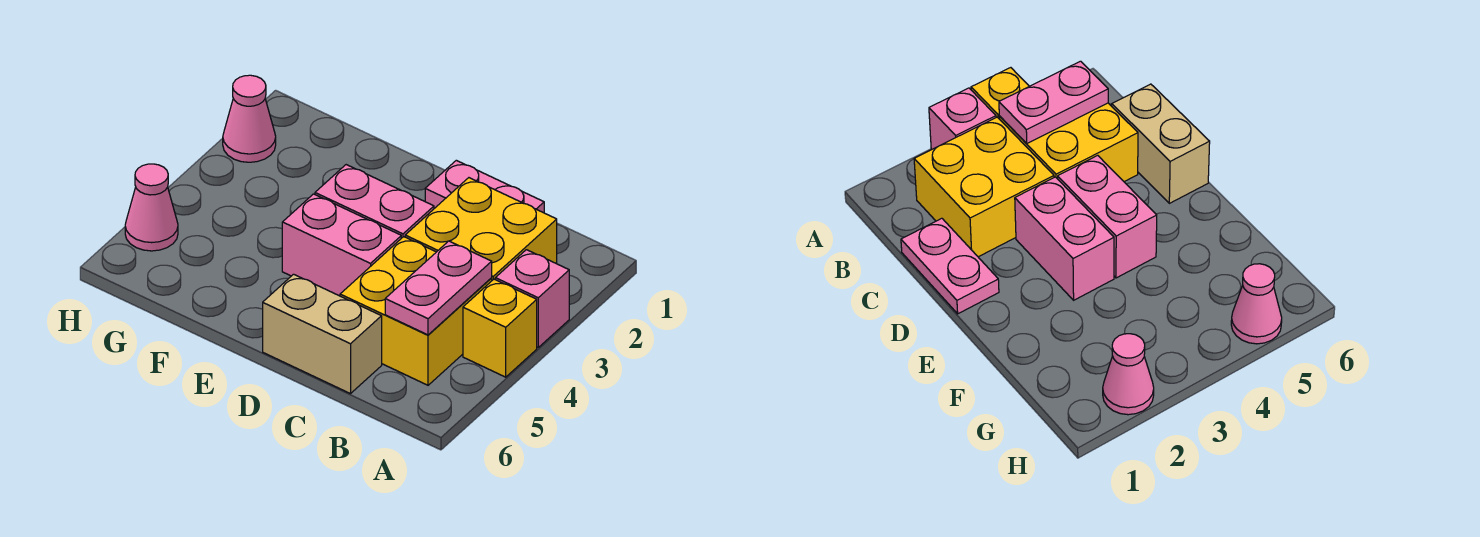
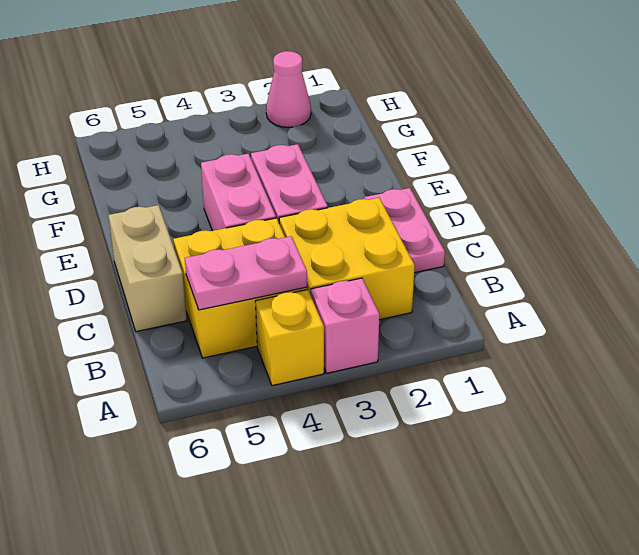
pink cone H5 level 1 -> none

